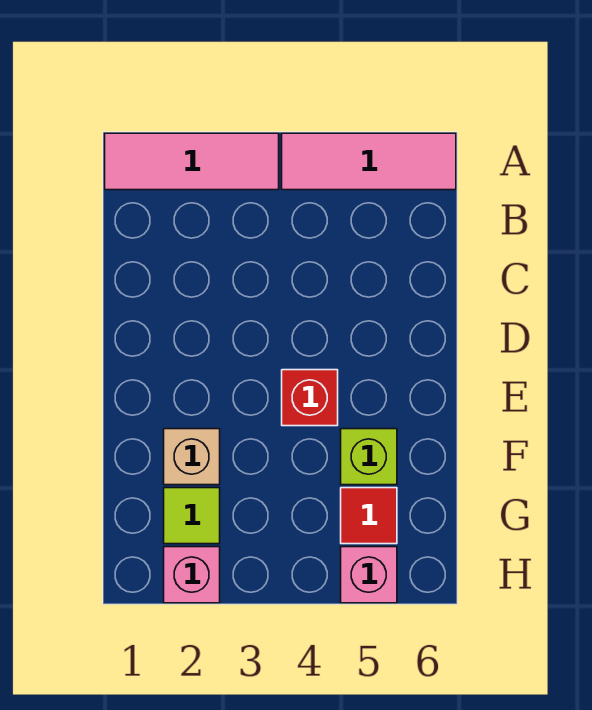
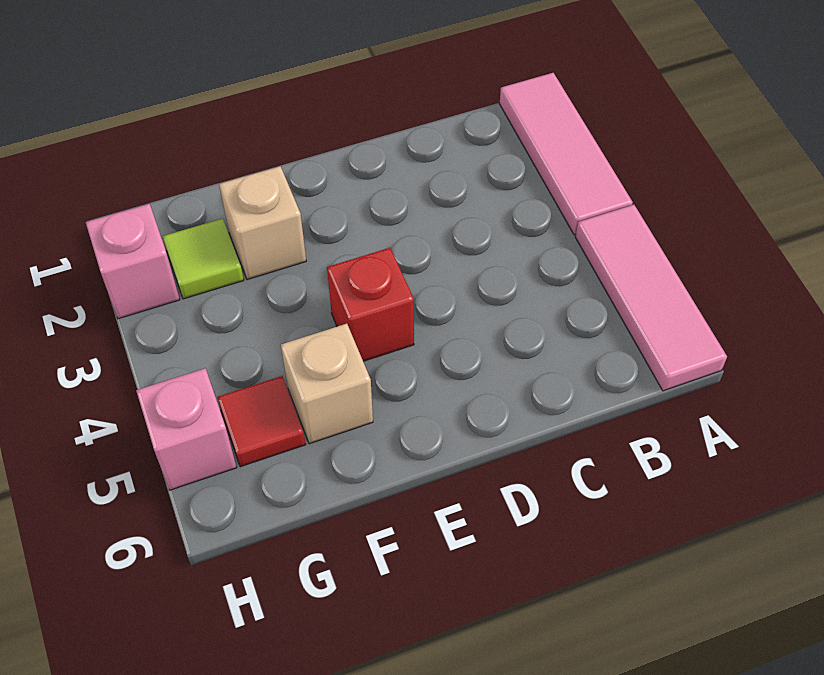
lime brick F5 level 1 -> tan brick F5 level 1

